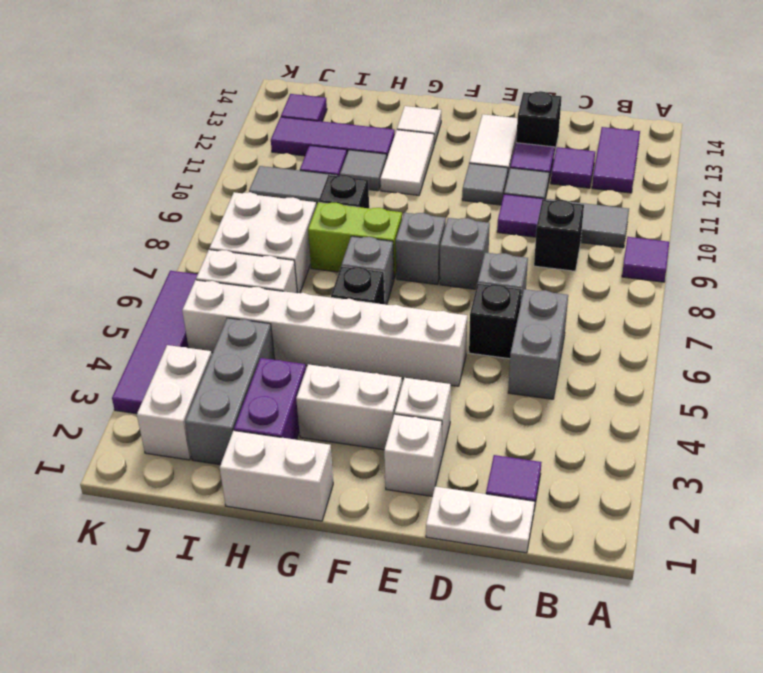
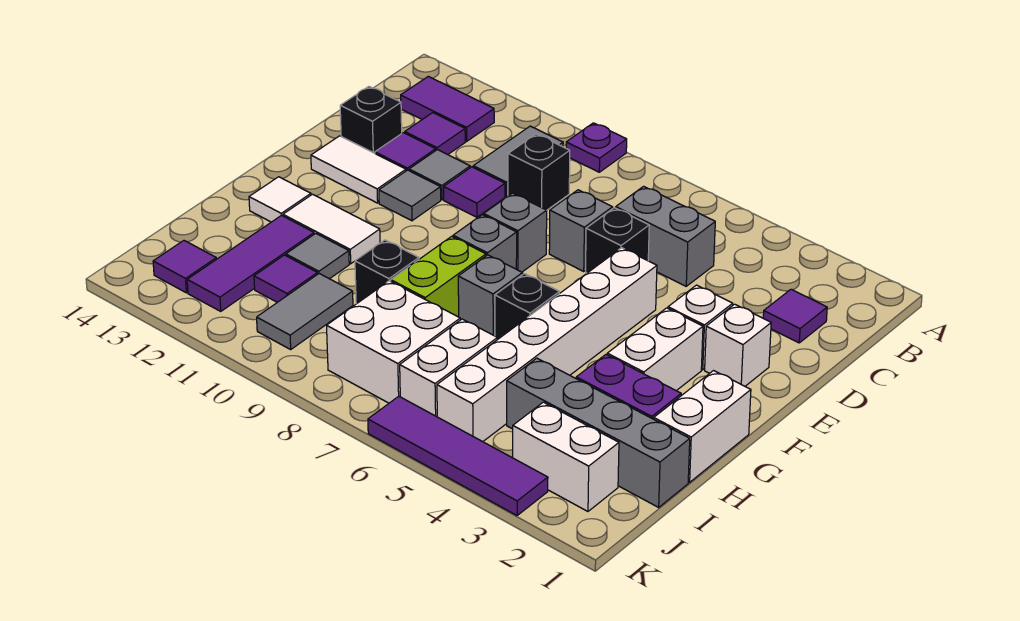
purple tile A9 level 1 -> purple plate A9 level 1
white plate C1:D1 level 1 -> none
grey brick I2:I4 level 1 -> grey brick I1:I4 level 1

